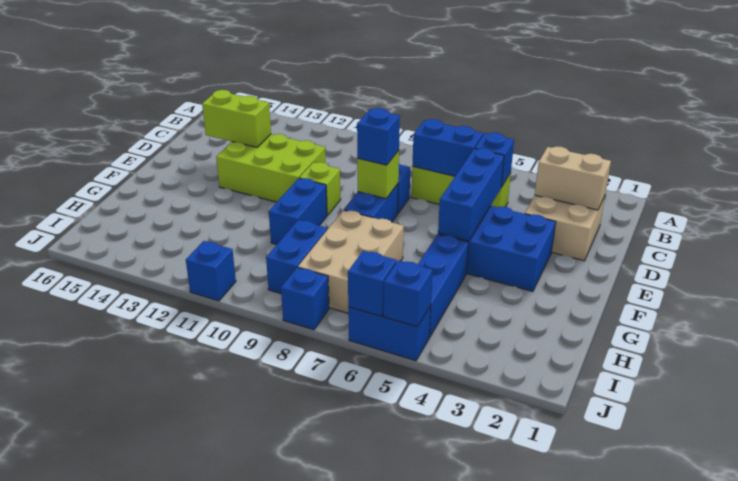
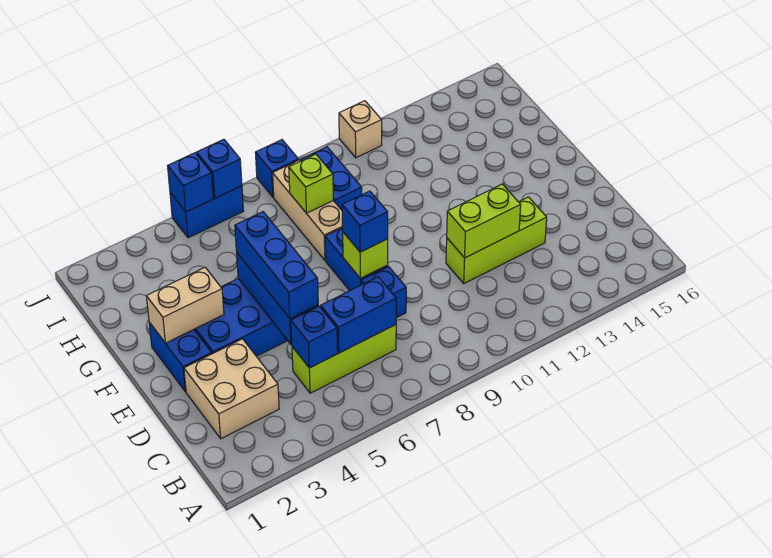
tan brick C2:C3 level 2 -> tan brick F2:F3 level 2
lime brick D11:E13 level 1 -> lime brick D11:D13 level 1
lime brick D13:D14 level 2 -> lime brick D11:D12 level 2
lime brick E10 level 1 -> lime brick H8 level 2
blue brick F10:G10 level 1 -> blue brick E2:F2 level 1
blue brick G5:I5 level 1 -> blue brick D5:F5 level 3
tan brick G7:I8 level 1 -> tan brick G8:I8 level 1
blue brick J11 level 1 -> tan brick J11 level 1

